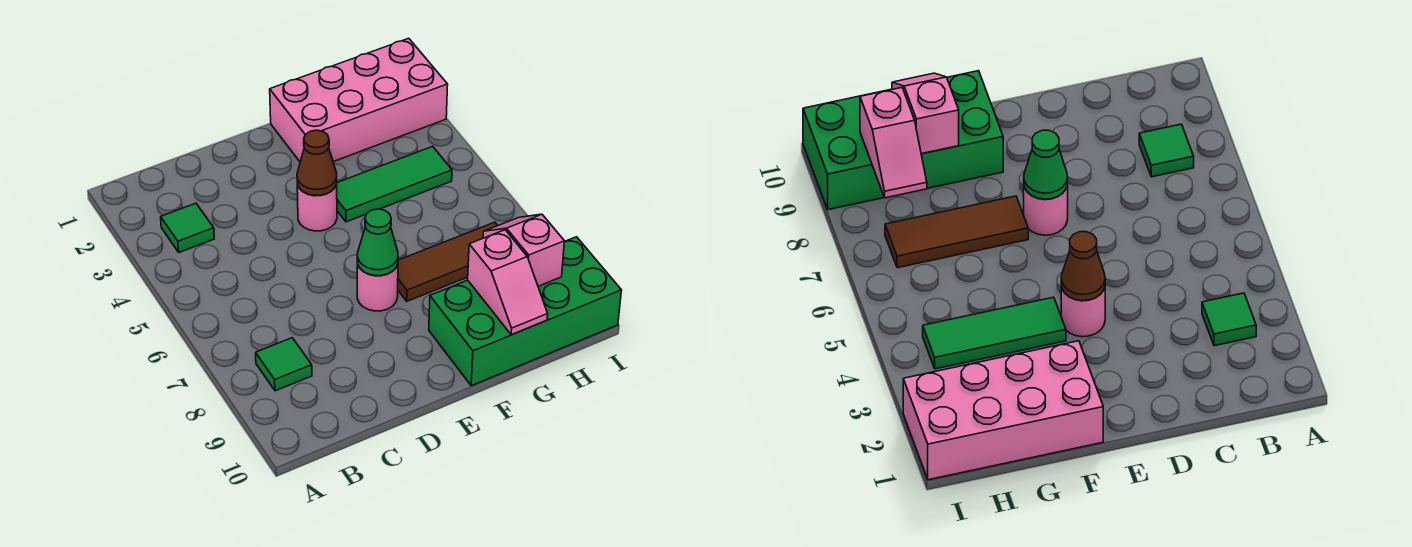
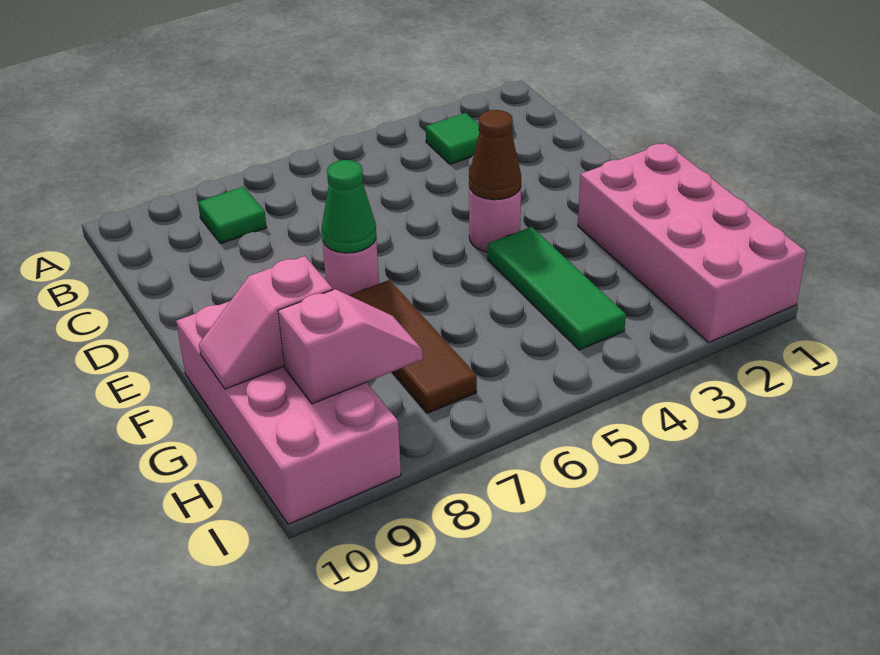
green brick F9:I10 level 1 -> pink brick F9:I10 level 1

